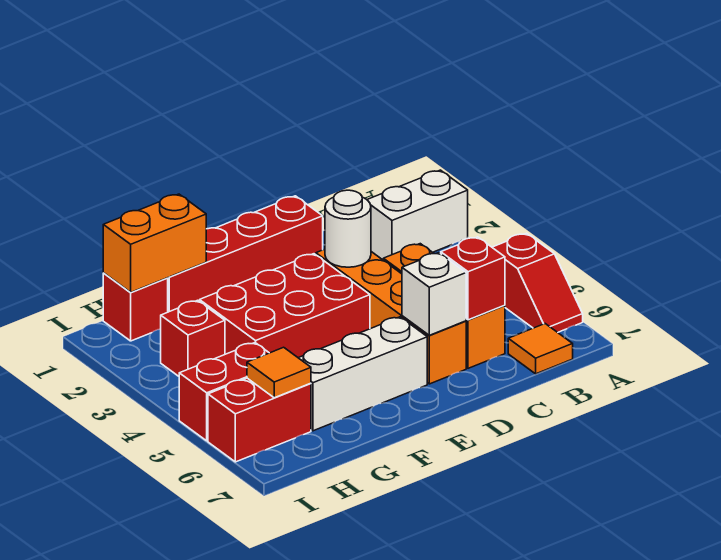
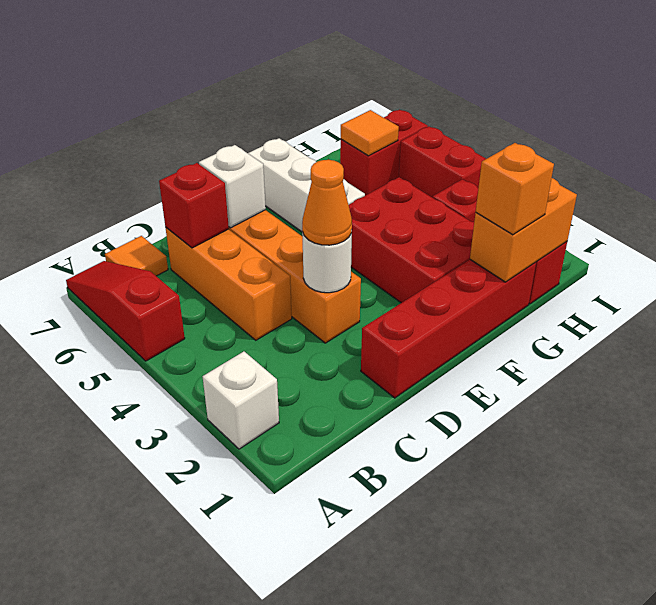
white brick A2:B2 level 1 -> white brick A2 level 1
red slope A5:A6 level 1 top 5 -> red slope A5:A7 level 1 top 5
none -> orange cone D3 level 3
red brick E3:G4 level 1 -> red brick F2:G4 level 1
white brick E6:G6 level 1 -> white brick F5:F7 level 1
none -> orange brick G1 level 3
red brick H5:I5 level 1 -> red brick I4:I5 level 1

